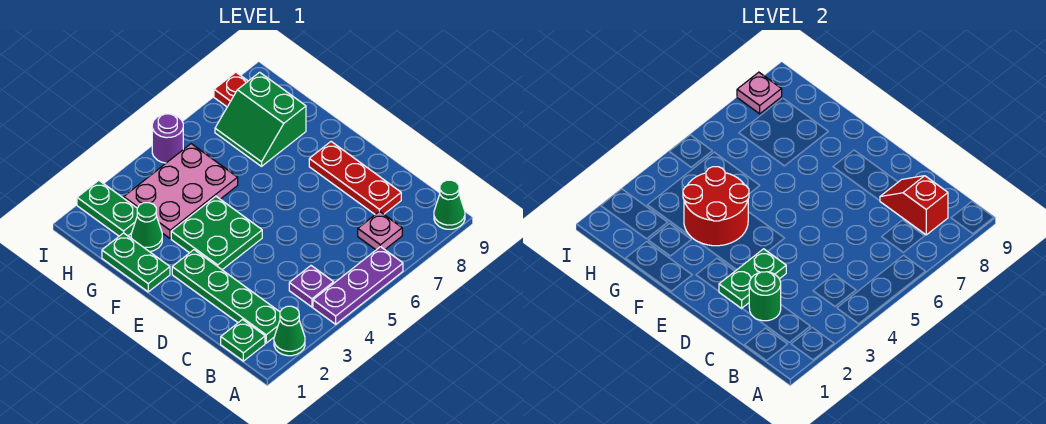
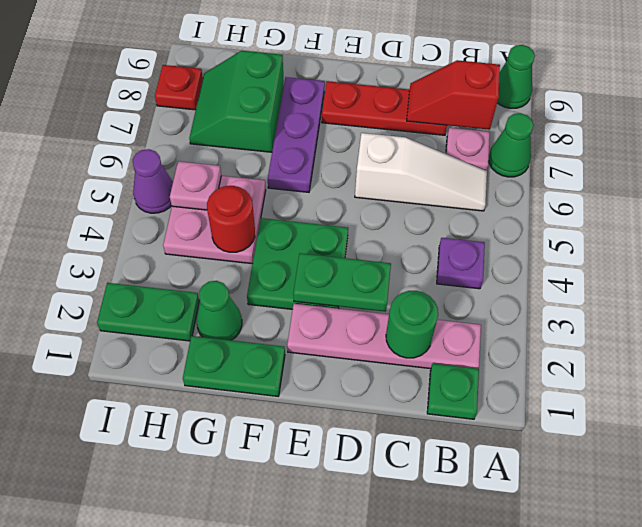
green cone A2 level 1 -> green cone A7 level 1
purple plate A4:A6 level 1 -> purple plate F6:F8 level 1
green plate B2:E2 level 1 -> pink plate B2:E2 level 1
none -> white slope B6:D6 level 1 top D
green plate D2:D3 level 2 -> green plate D3:E3 level 2
red round brick F3:G4 level 2 -> red round brick G4 level 2
pink plate G3:H5 level 1 -> pink plate G4:H5 level 1
green slope G7:H8 level 1 top 8 -> green slope G7:H8 level 1 top G
purple round brick I5 level 1 -> purple cone I5 level 1
pink plate I8 level 2 -> pink plate H5 level 2

